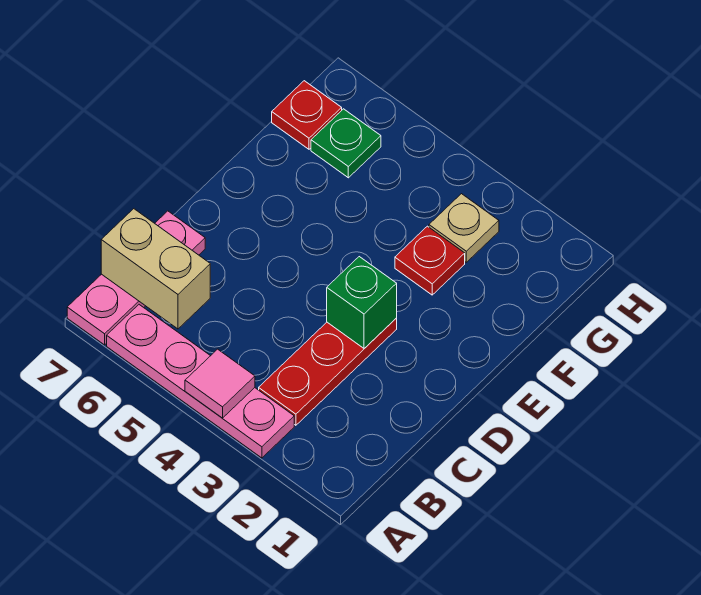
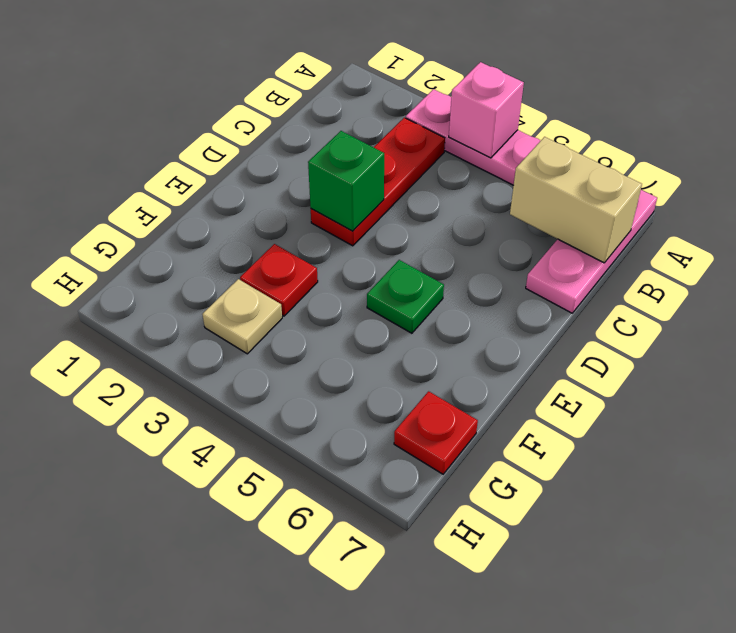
pink tile A4 level 2 -> pink brick A4 level 2
green plate G6 level 1 -> green plate E5 level 1

